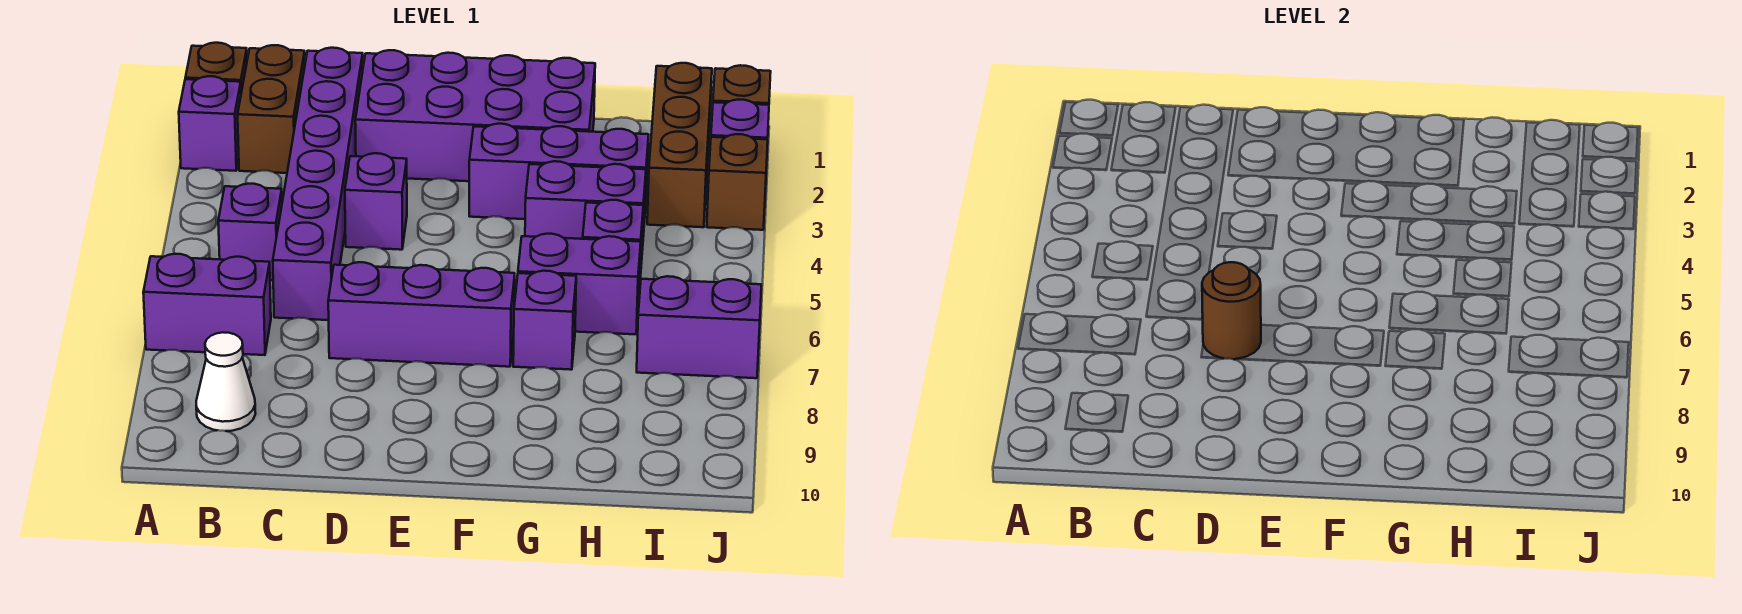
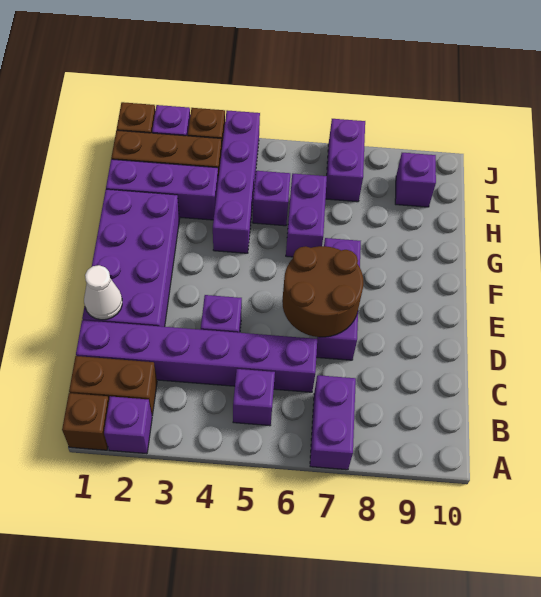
white cone B9 level 1 -> white cone D1 level 2
brown round brick D7 level 2 -> brown round brick D6:E7 level 2
purple brick F3:H3 level 1 -> purple brick H1:H3 level 1
purple brick G4:H4 level 1 -> purple brick G4:J4 level 1
purple brick G7 level 1 -> purple brick I9 level 1

